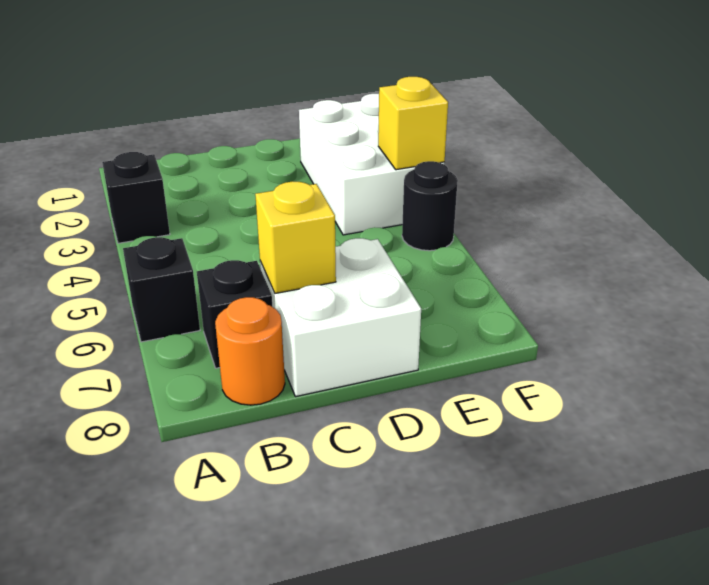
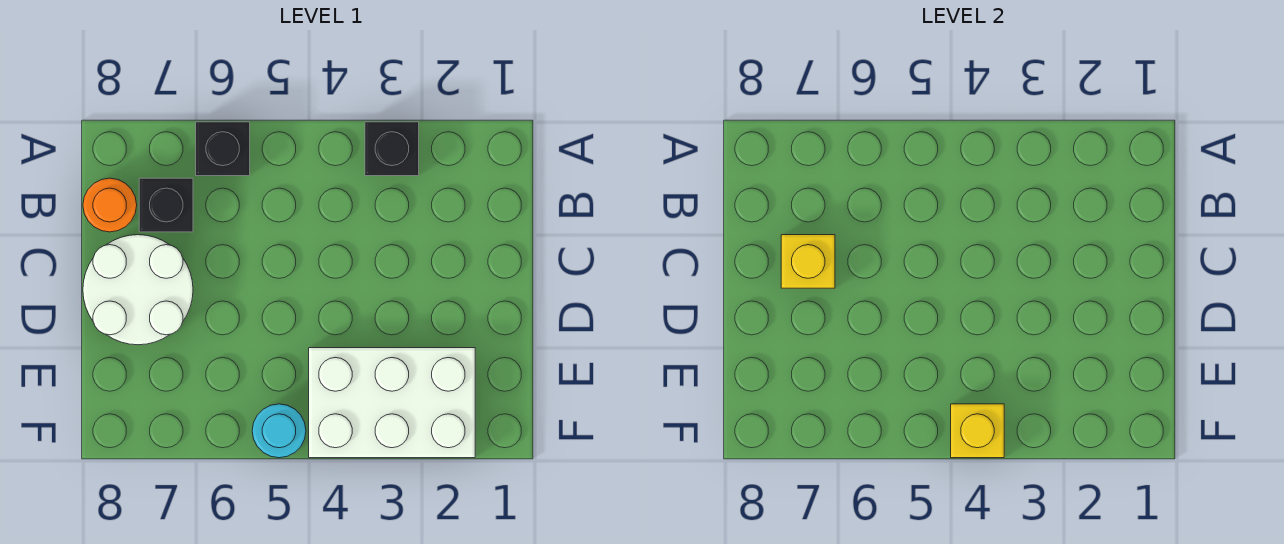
white brick C7:D8 level 1 -> white round brick C7:D8 level 1
black round brick F5 level 1 -> cyan round brick F5 level 1

